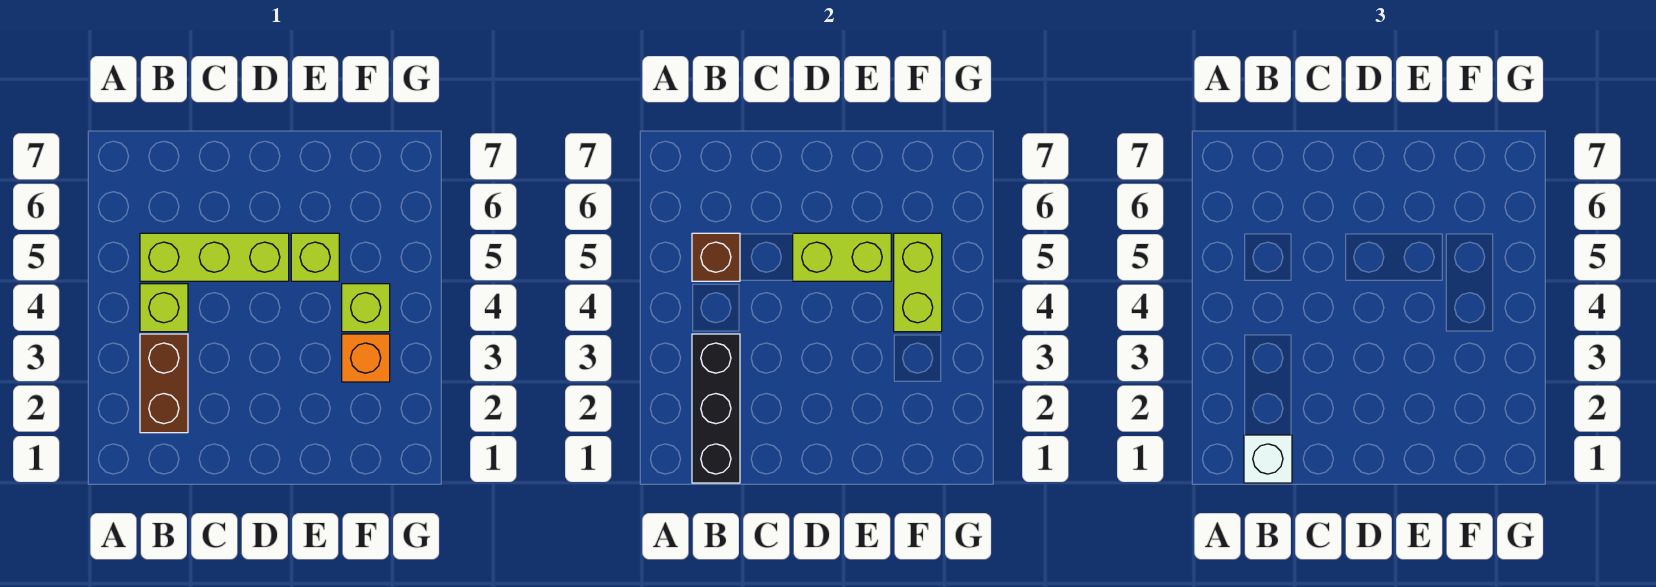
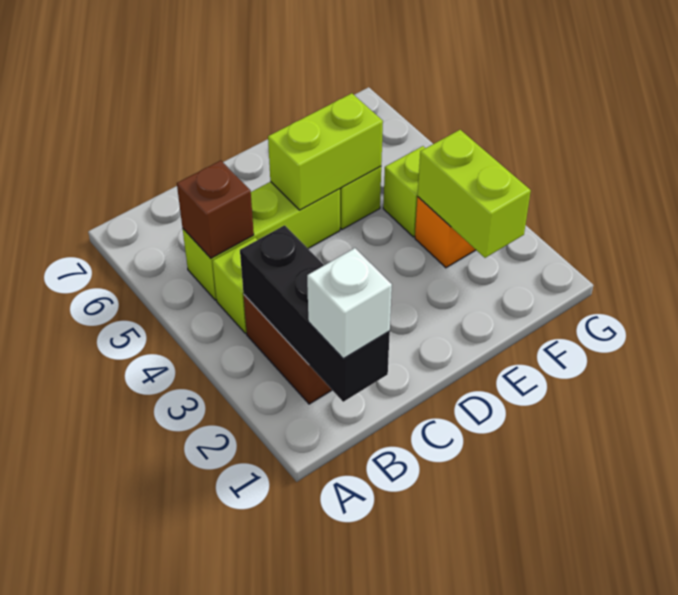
lime brick F4:F5 level 2 -> lime brick F2:F3 level 2

